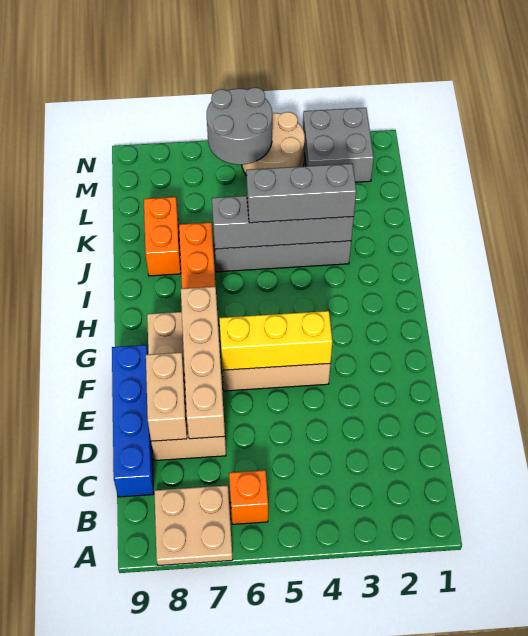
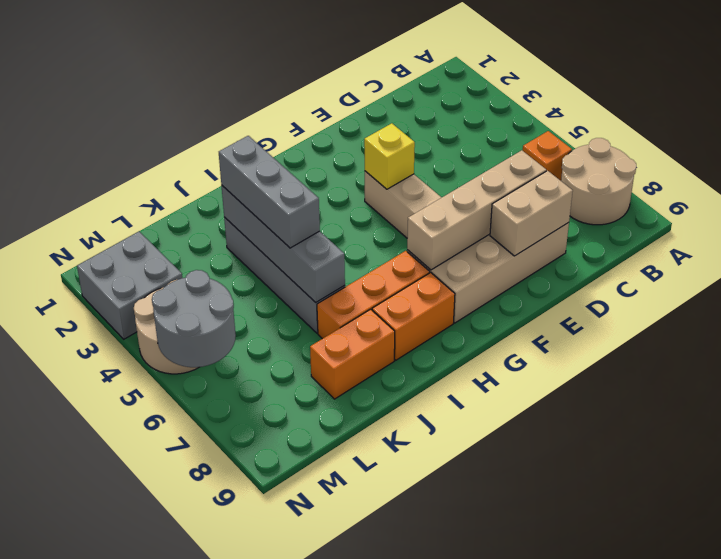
tan plate A7:B8 level 1 -> tan round brick A7:B8 level 1
blue brick C9:F9 level 1 -> none
yellow brick F4:F6 level 2 -> yellow brick F4 level 2
none -> orange brick H8:I8 level 1

